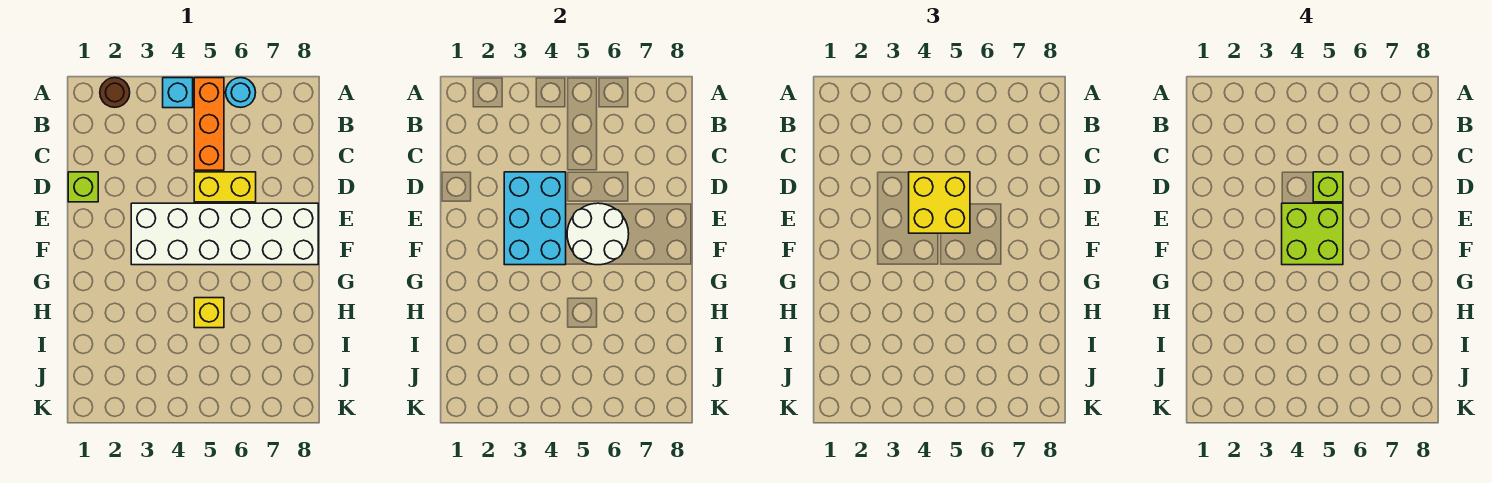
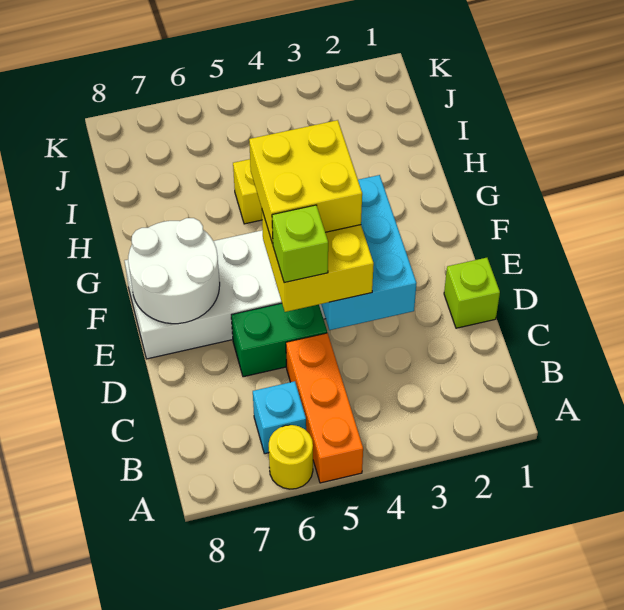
brown round brick A2 level 1 -> none
cyan brick A4 level 1 -> cyan brick B6 level 1
cyan round brick A6 level 1 -> yellow round brick A6 level 1
yellow brick D5:D6 level 1 -> green brick D5:D6 level 1
lime brick E4:F5 level 4 -> yellow brick E4:F5 level 4
white round brick E5:F6 level 2 -> white round brick E7:F8 level 2

